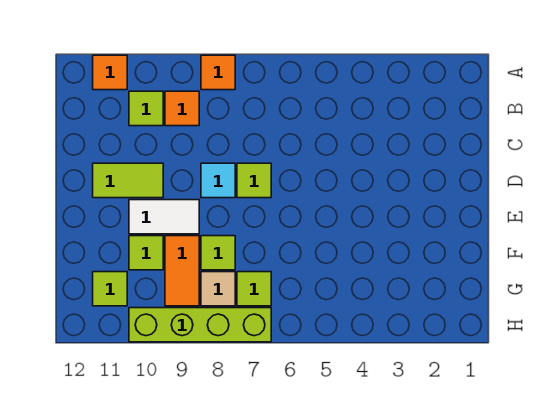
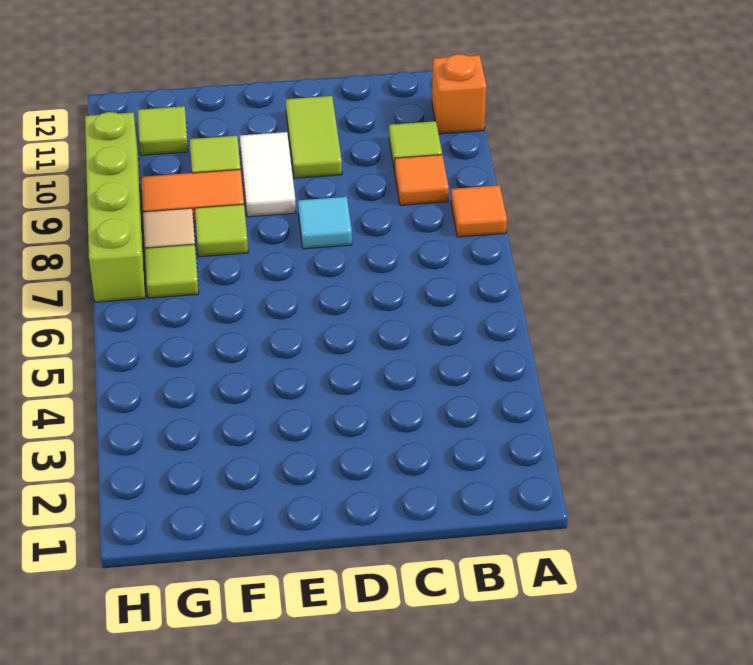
orange tile A11 level 1 -> orange brick A11 level 1
lime tile D7 level 1 -> none

